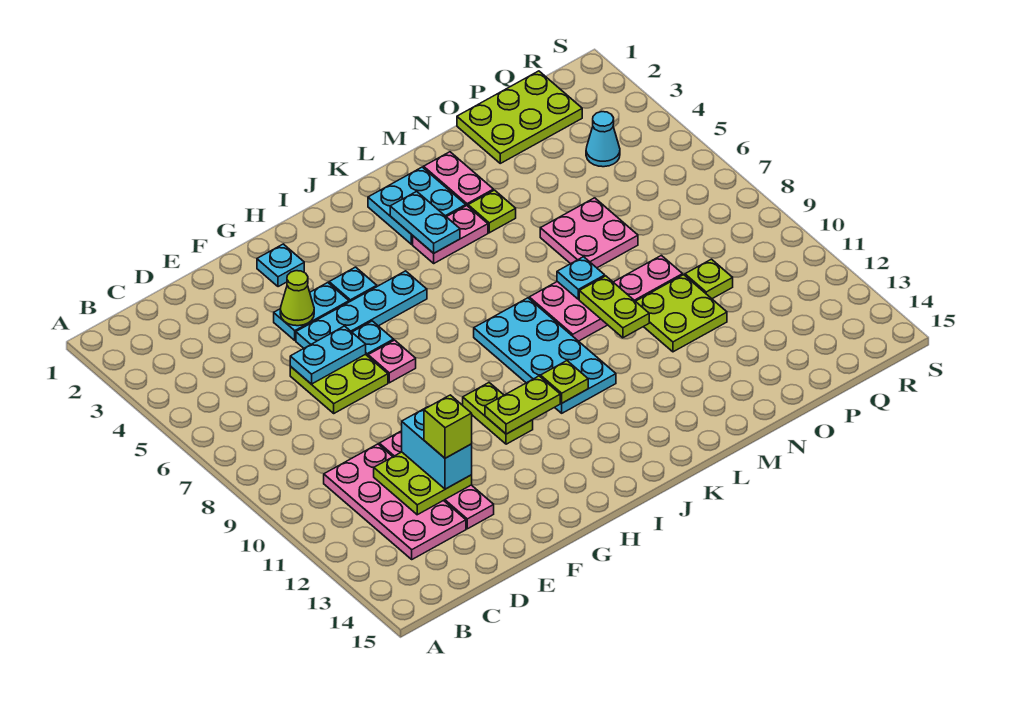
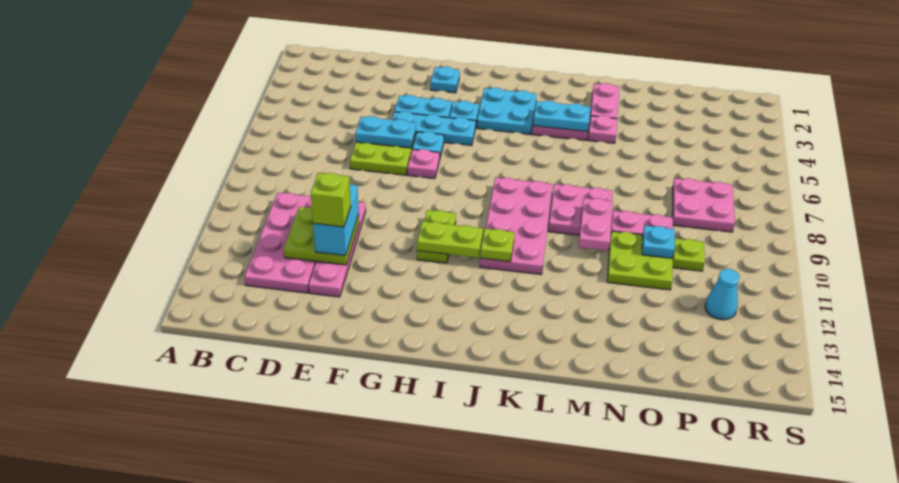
lime cone F4 level 2 -> none
cyan plate F5:I5 level 1 -> cyan plate F5:H5 level 1
cyan plate J8:K11 level 1 -> pink plate J8:K11 level 1
cyan plate K2:L3 level 1 -> cyan plate I3:J4 level 1
cyan plate K3:K4 level 2 -> cyan plate K4:L4 level 2
lime plate M4 level 1 -> pink plate M4 level 1
cyan plate M8 level 2 -> cyan plate O10 level 2
lime plate M9:M10 level 2 -> pink plate M9:M10 level 2
pink plate N6:O7 level 1 -> pink plate P7:Q8 level 1
lime plate O1:Q2 level 1 -> none
cyan cone Q4 level 1 -> cyan cone Q12 level 1

